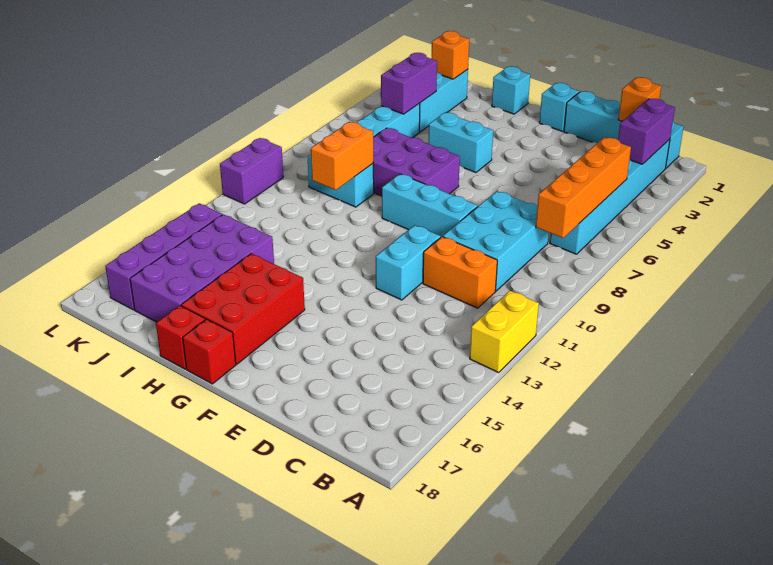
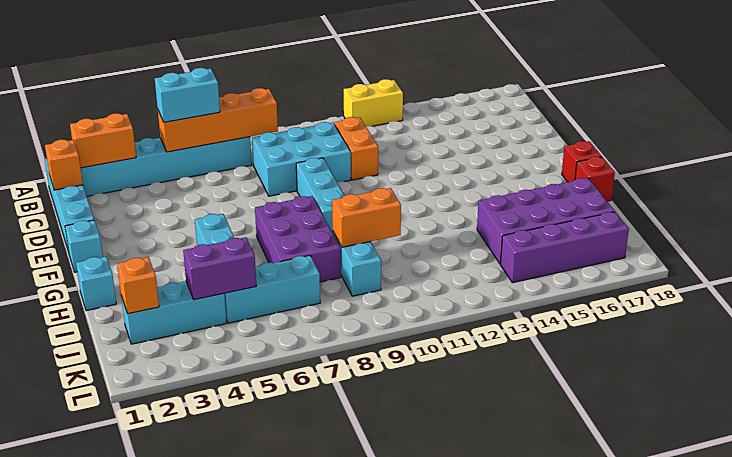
purple brick B2:B3 level 2 -> orange brick B2:B3 level 2
cyan brick E11:E12 level 1 -> cyan brick B5:B6 level 3
red brick G15:H17 level 1 -> none
purple brick L10:L11 level 1 -> none

